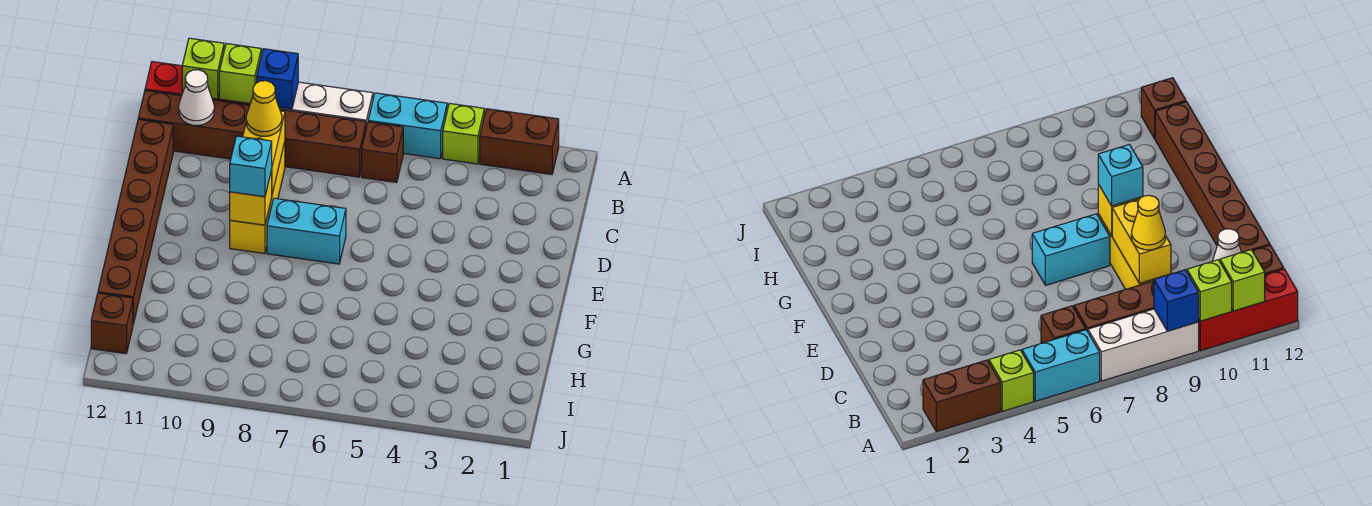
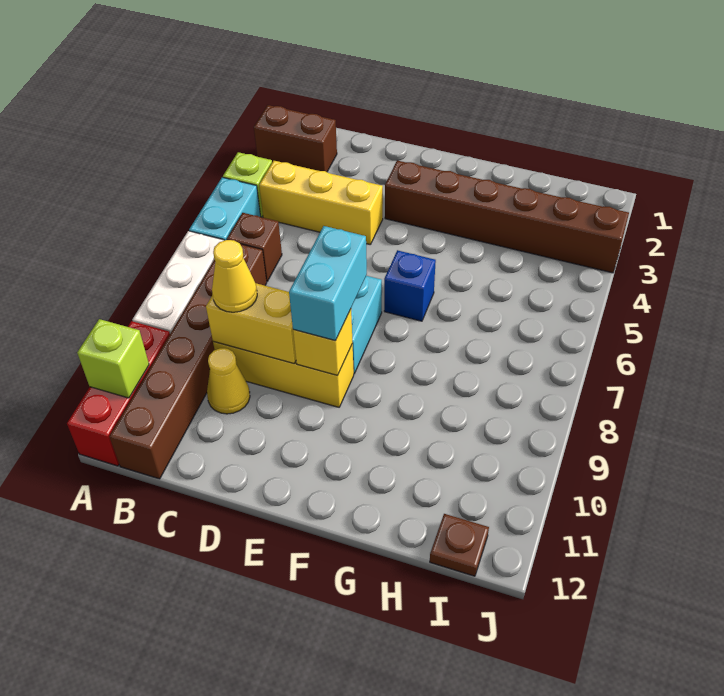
brown brick A2:A3 level 1 -> brown brick A2:B2 level 1
blue brick A9 level 2 -> blue brick F6 level 1
lime brick A10 level 2 -> none
none -> yellow brick B4:D4 level 1
white cone B11 level 2 -> none
none -> yellow cone C10 level 1
brown brick C12:H12 level 1 -> brown brick E3:J3 level 1
cyan brick E9 level 3 -> cyan brick E8:E9 level 3
brown brick I12 level 1 -> brown plate I12 level 1

